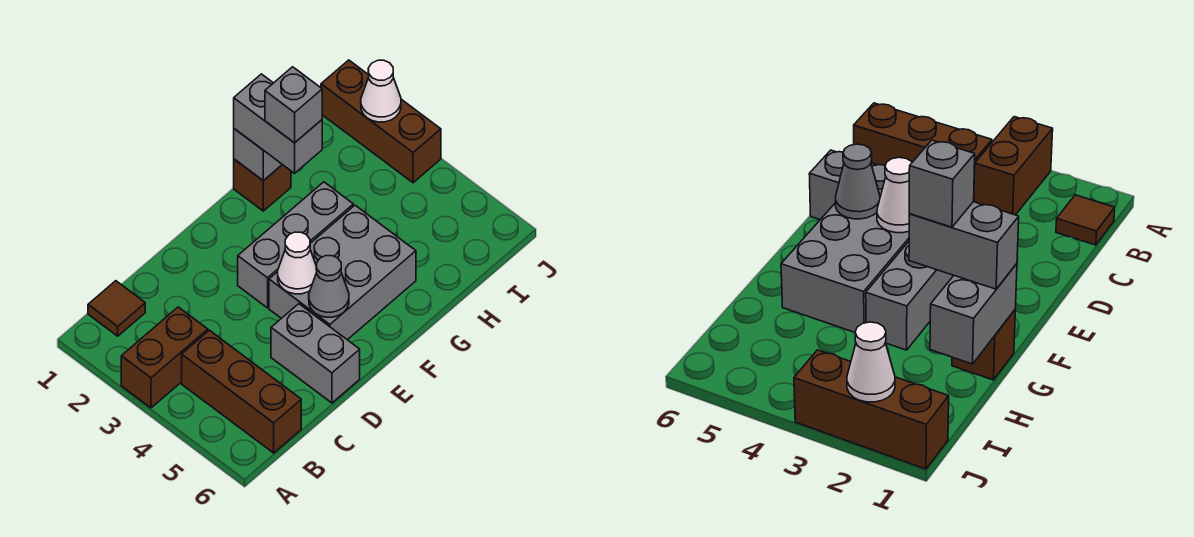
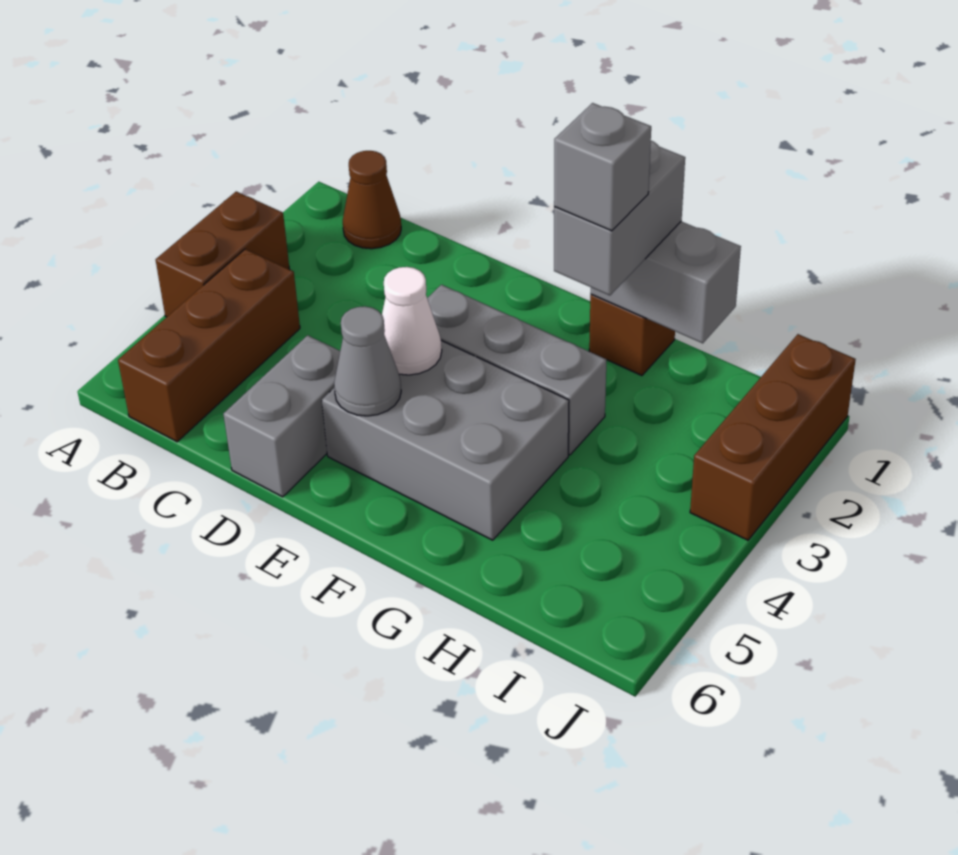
brown brick A3:B3 level 1 -> brown brick A3:A4 level 1
brown tile B1 level 1 -> brown cone B1 level 1
white cone J2 level 2 -> none

